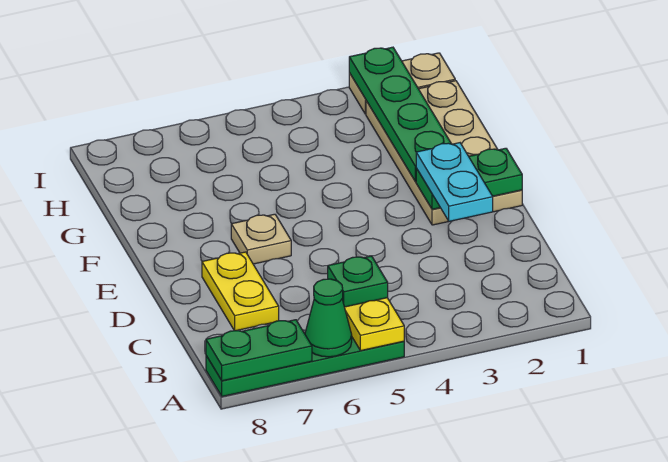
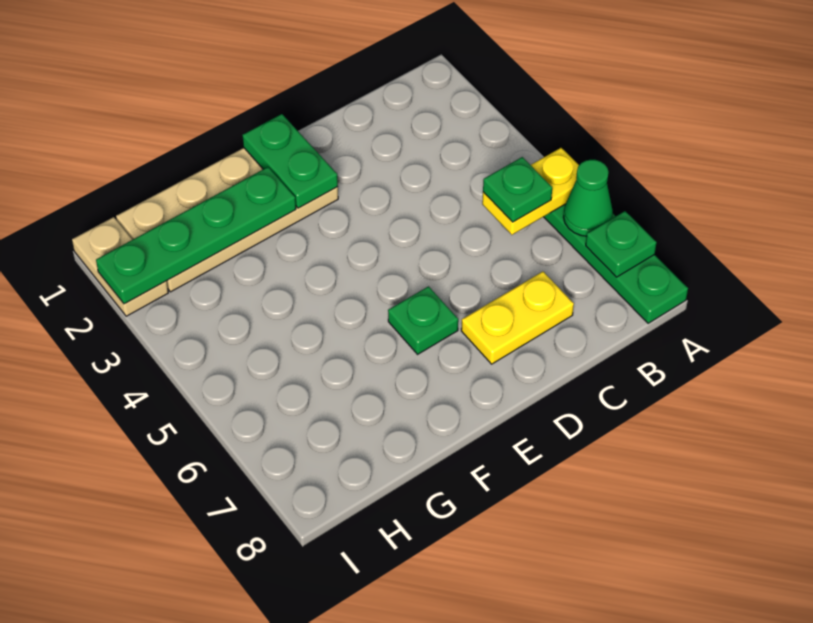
green plate A7:A8 level 2 -> green plate A7 level 2
cyan plate D2:E2 level 3 -> none
tan plate E6 level 1 -> green plate E6 level 1

